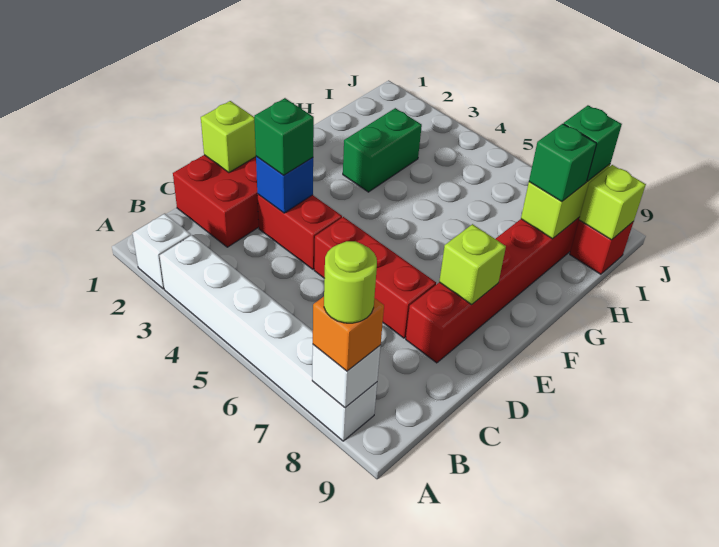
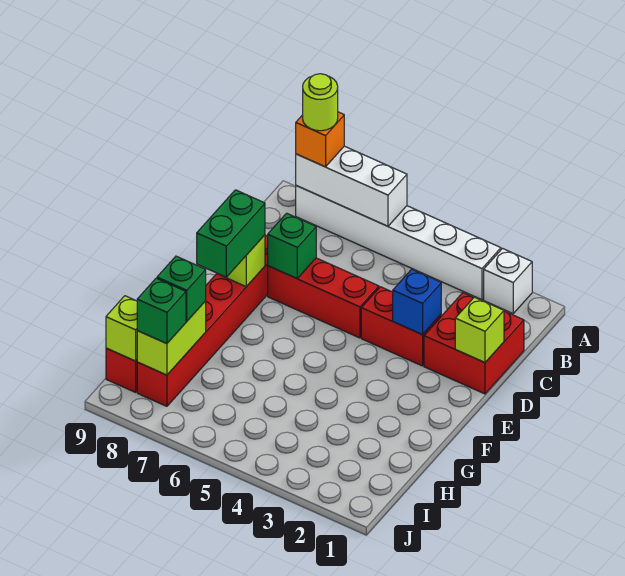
white brick A8 level 2 -> white brick A6:A8 level 2
green brick D3 level 3 -> green brick D7 level 2
green brick G3:H3 level 1 -> green brick E8:F8 level 3

